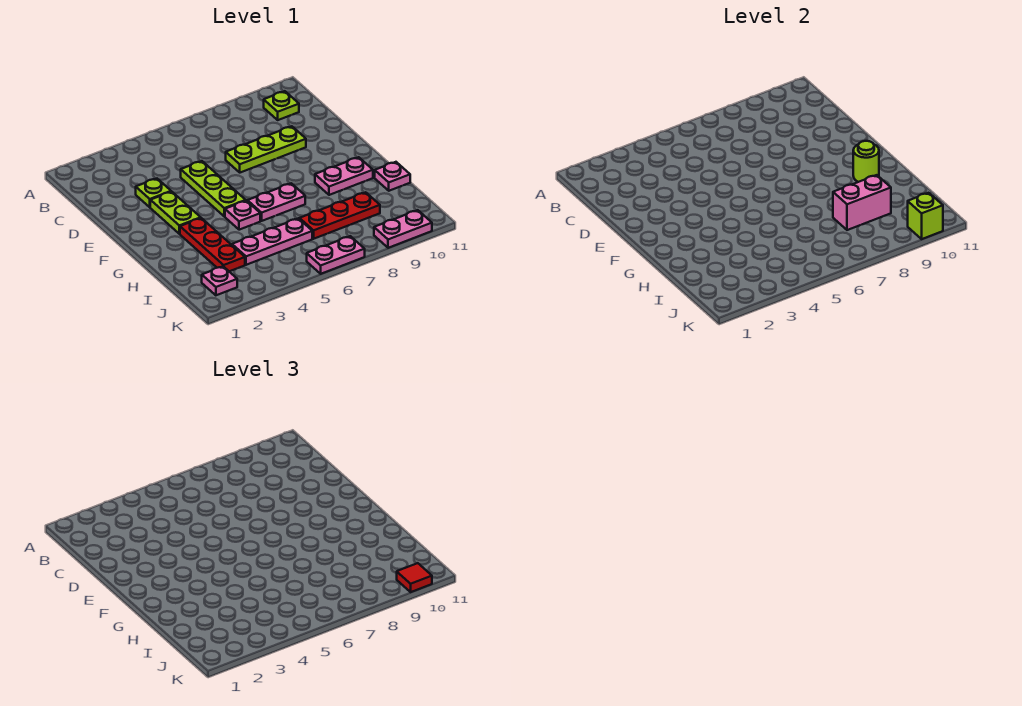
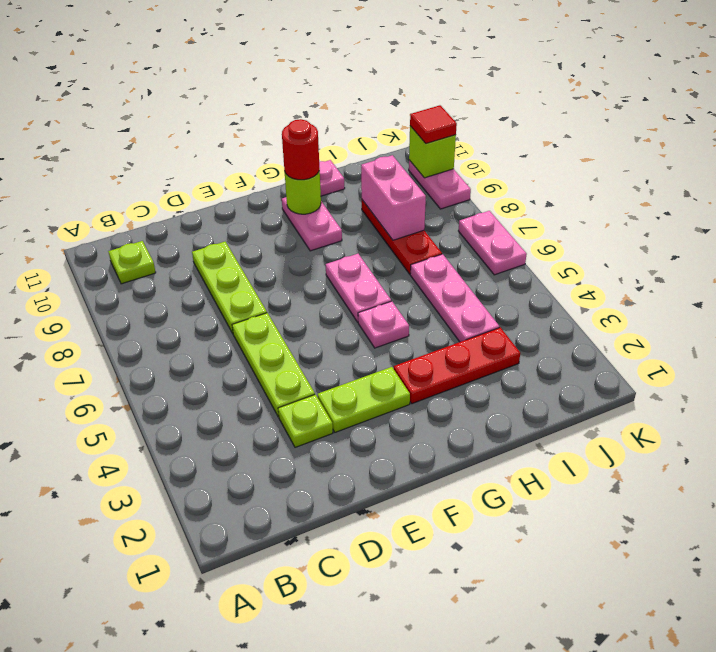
lime plate D5:F5 level 1 -> lime plate D4:D6 level 1
none -> red round brick G10 level 3
pink plate J2 level 1 -> none

